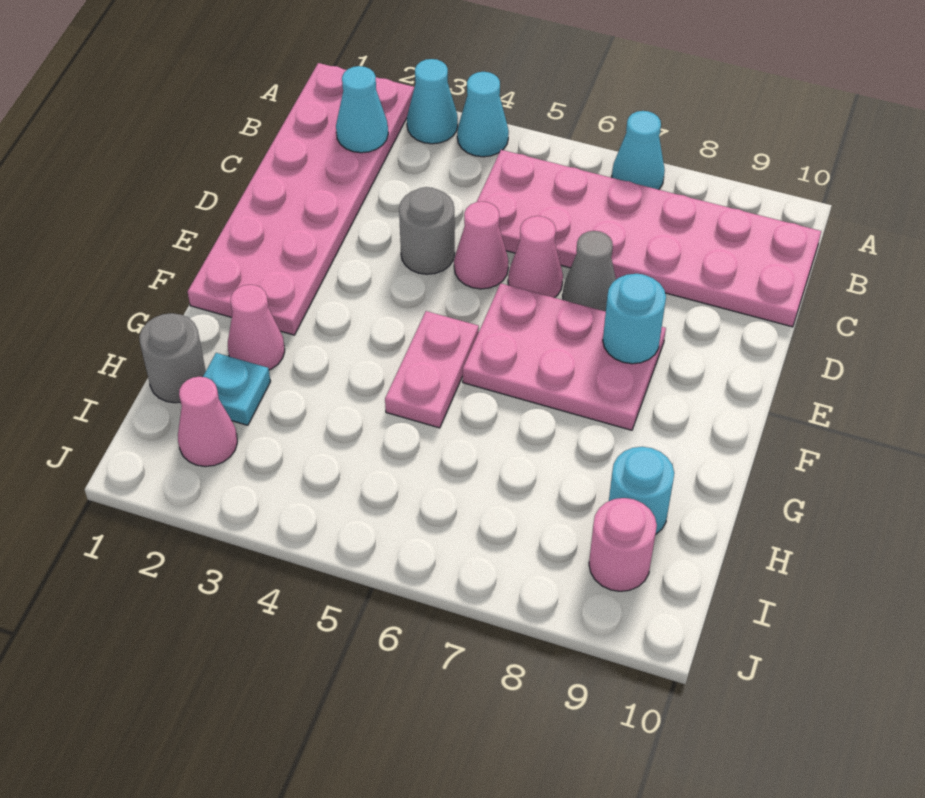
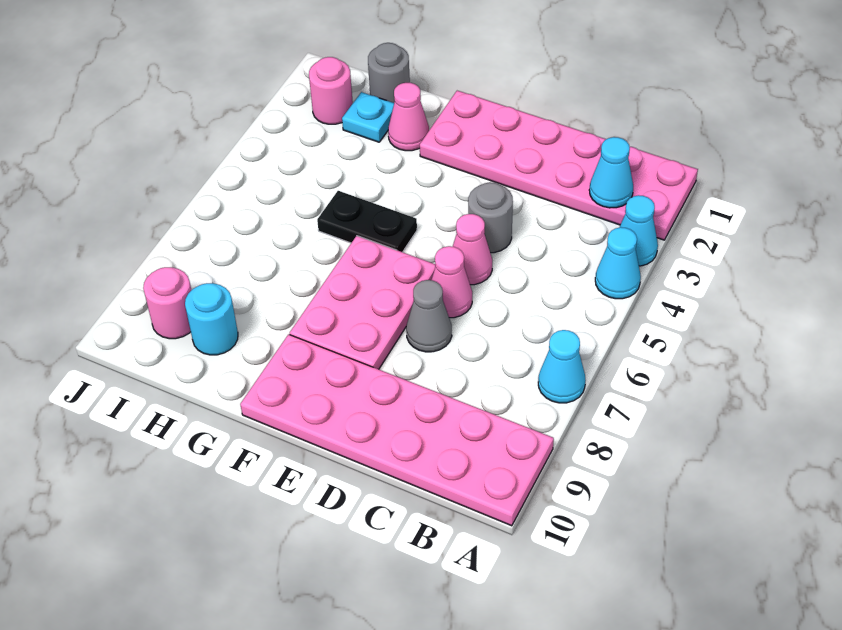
pink plate B5:C10 level 1 -> pink plate A9:F10 level 1
cyan round brick E8 level 2 -> none
pink plate F5:G5 level 1 -> black plate F5:G5 level 1
pink cone I2 level 1 -> pink round brick I2 level 1

